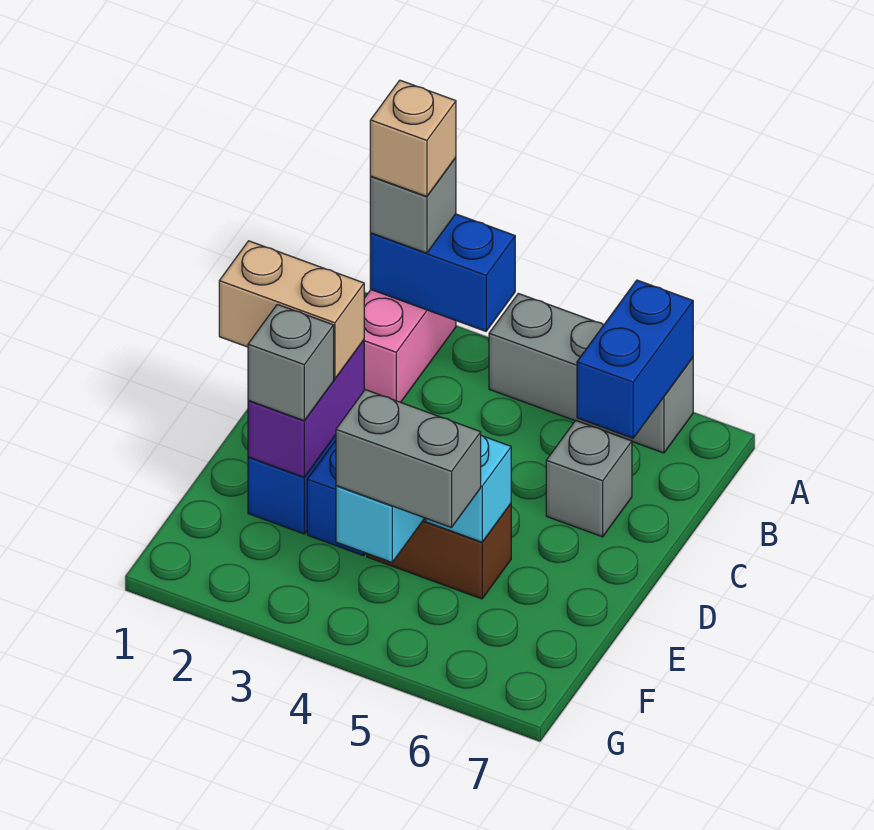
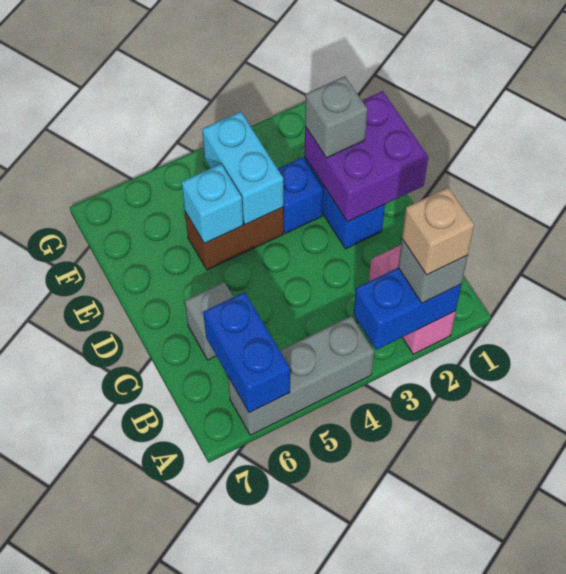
tan brick D1:D2 level 3 -> none
purple brick D2:E2 level 2 -> purple brick D1:E2 level 2
grey brick F4:F5 level 3 -> none

